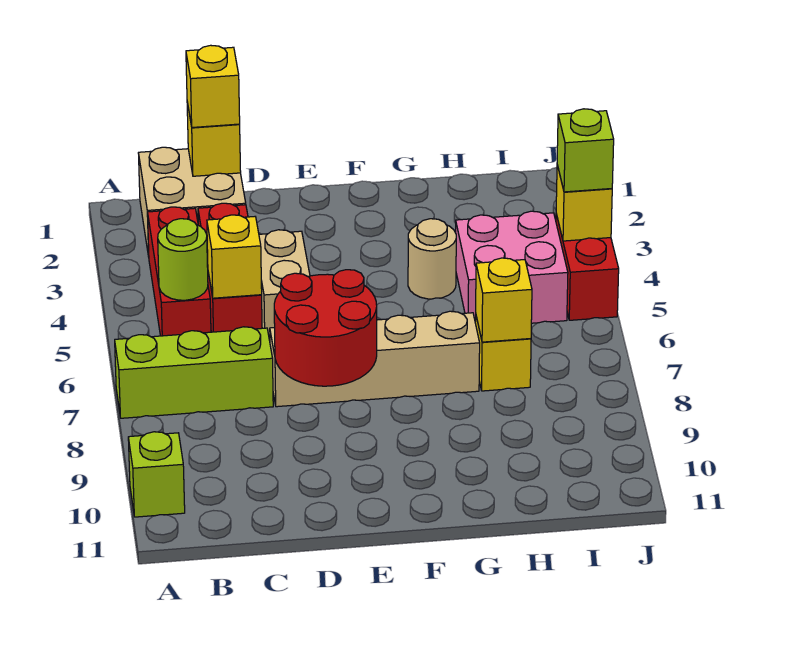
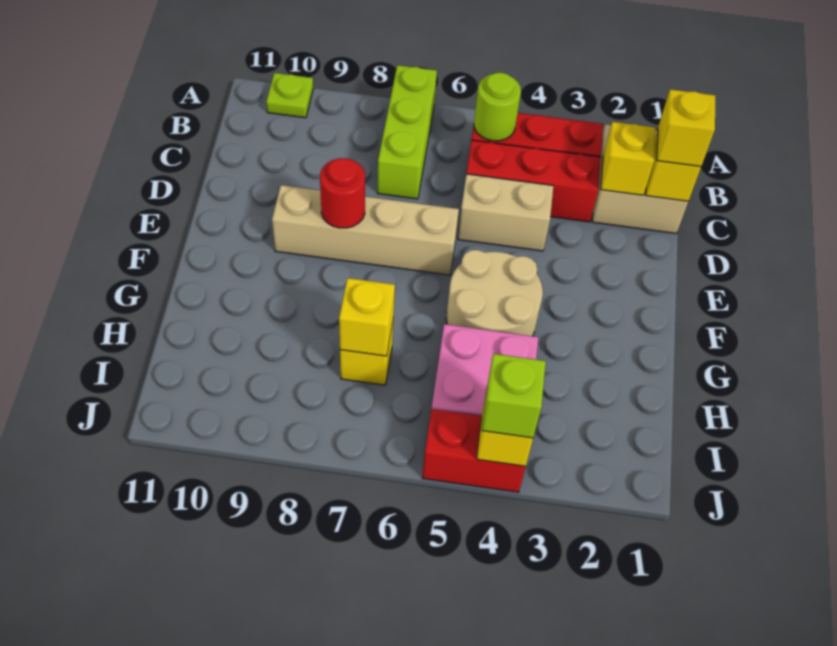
lime brick A10 level 1 -> lime plate A10 level 1
yellow brick C5 level 2 -> yellow brick C2 level 2
tan brick D7:G7 level 1 -> tan brick E6:E9 level 1
red round brick D7:E8 level 2 -> red round brick E8 level 2
tan round brick G4 level 1 -> tan round brick F4:G5 level 1

